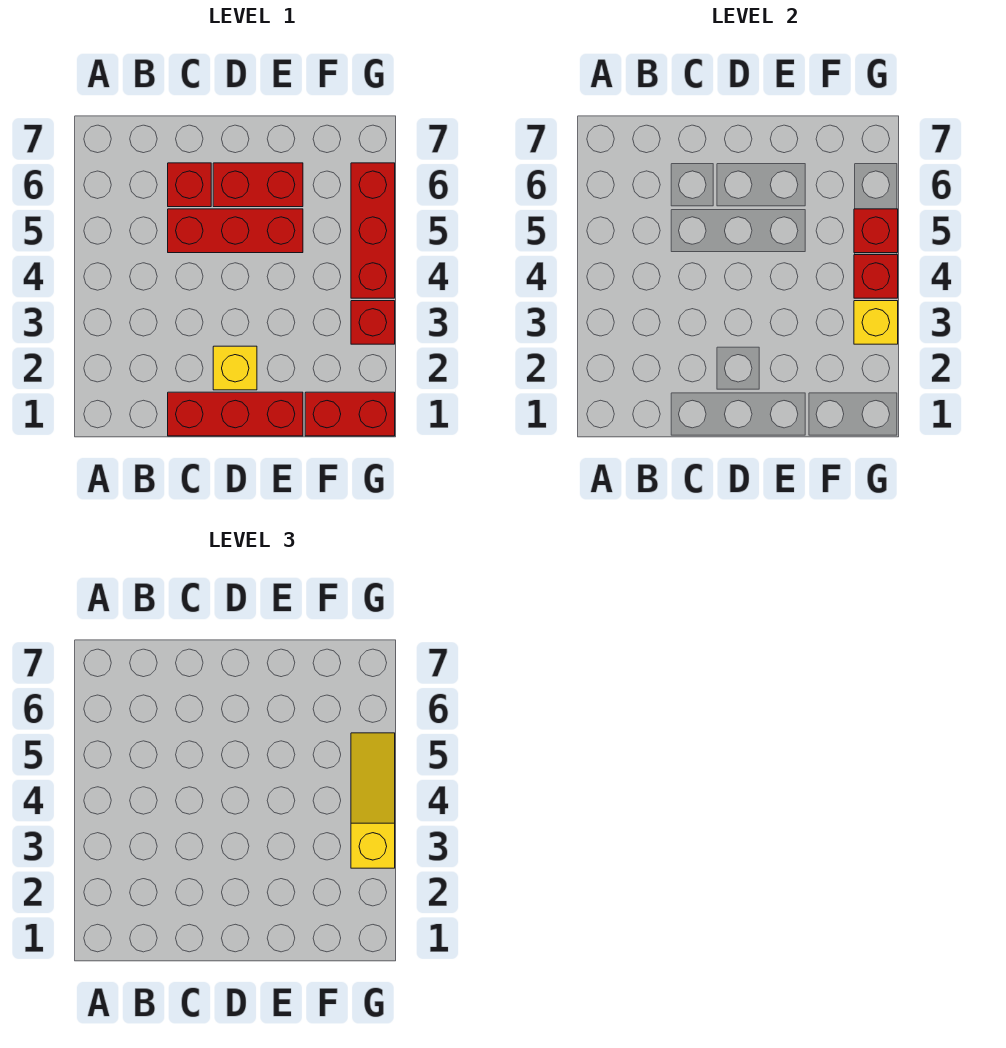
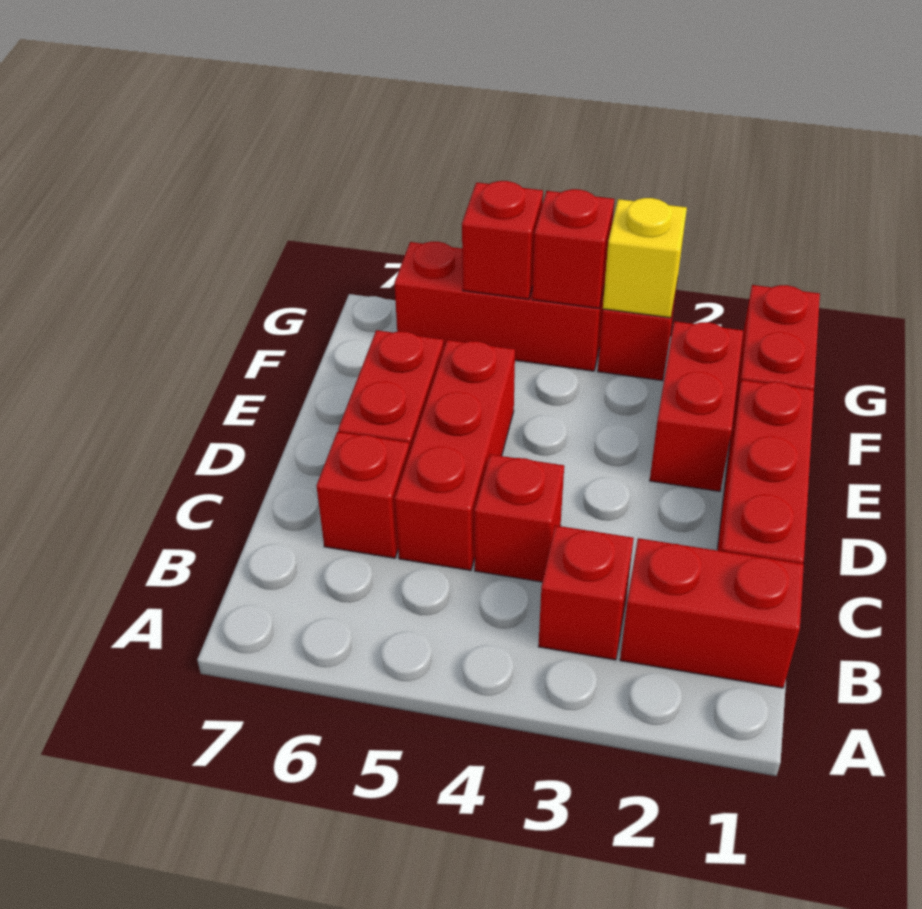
none -> red brick B1:B2 level 1
none -> red brick B3 level 1
none -> red brick C4 level 1
yellow brick D2 level 1 -> none
none -> red brick E2:F2 level 1
yellow slope G3:G5 level 3 top 3 -> none

